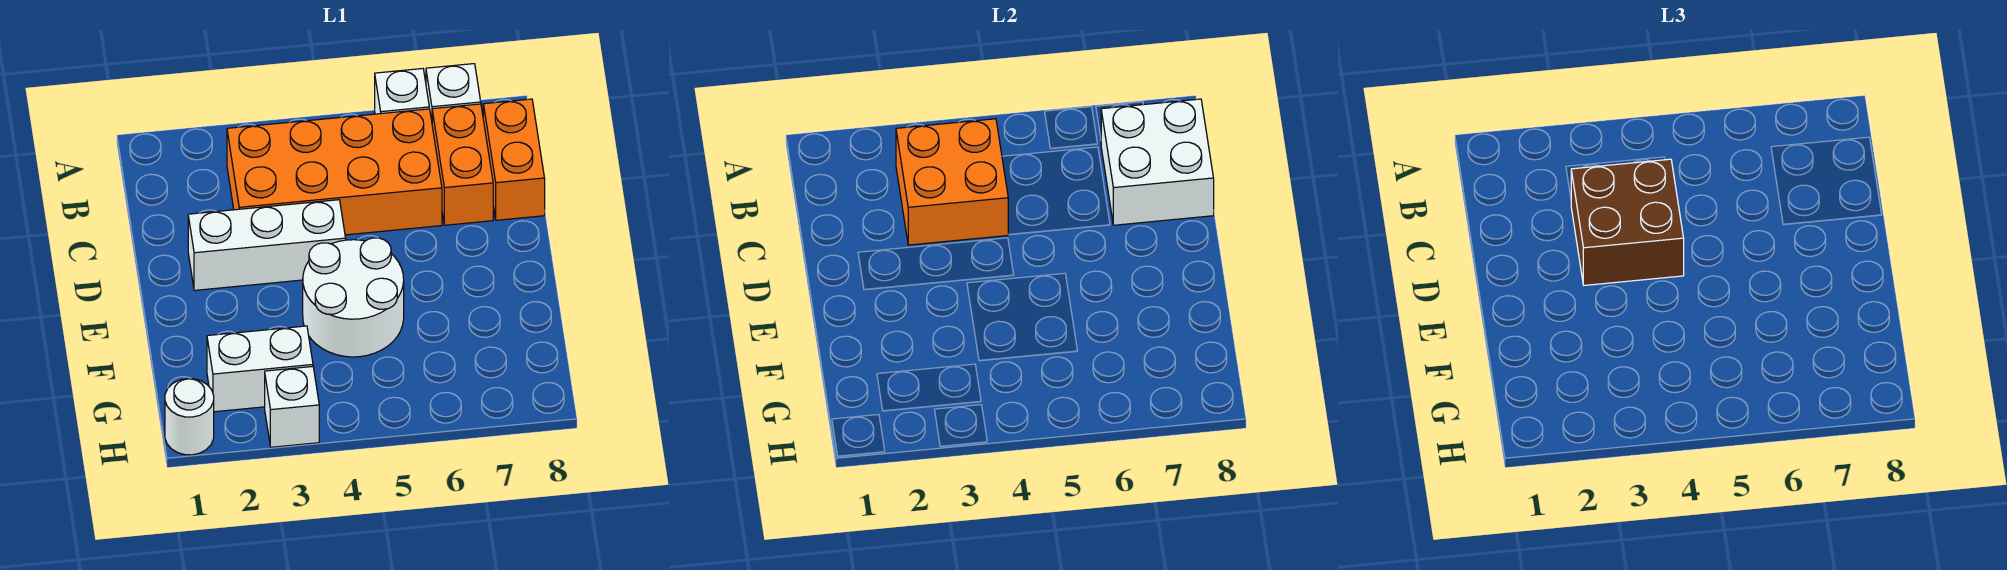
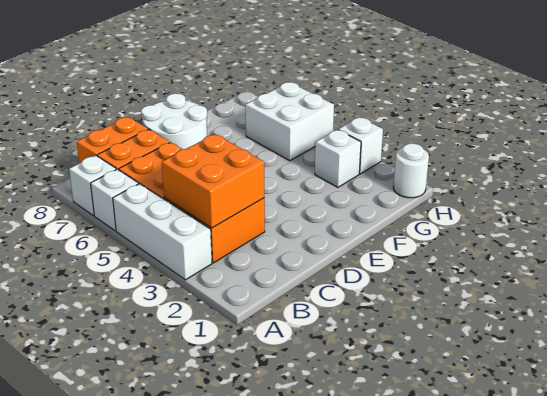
white brick B7:C8 level 2 -> white brick G5:H6 level 1
brown brick C3:D4 level 3 -> none
white brick D2:D4 level 1 -> white brick A3:A5 level 1
white round brick E4:F5 level 1 -> white round brick D7:E8 level 1
white brick G2:G3 level 1 -> white brick G3 level 1

